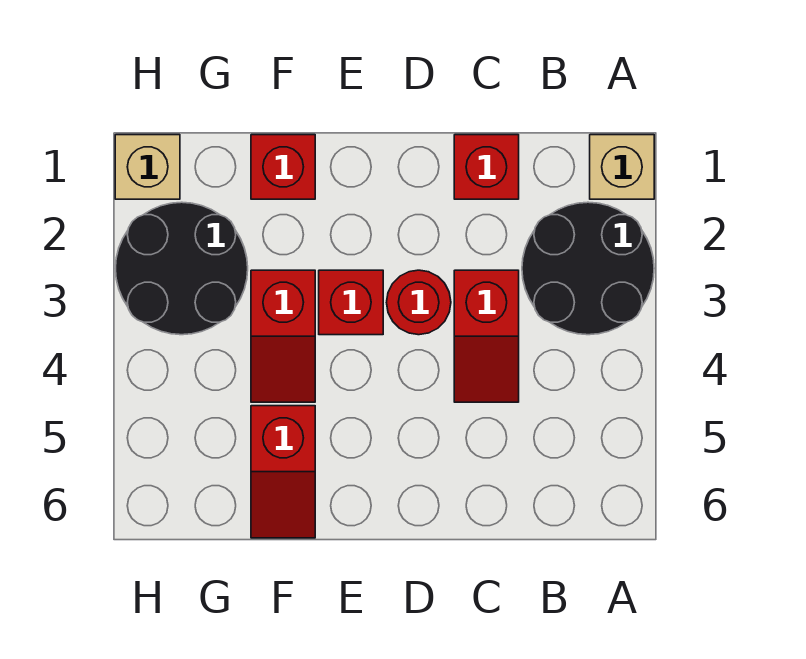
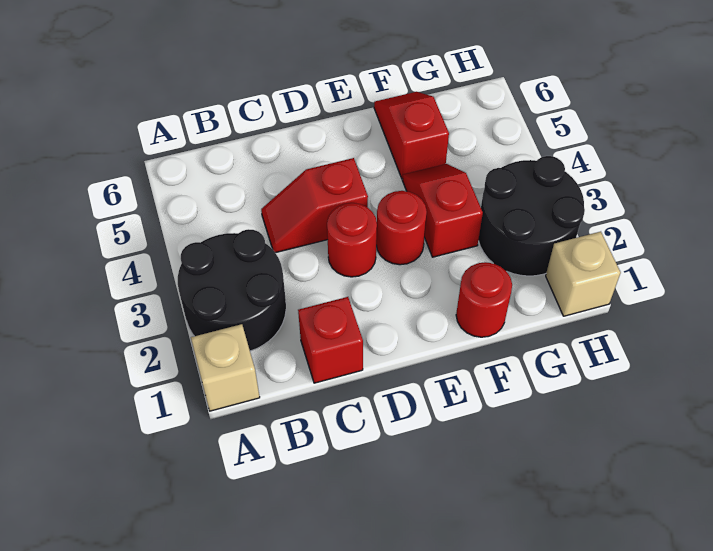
red slope C3:C4 level 1 top 3 -> red slope C4:D4 level 1 top D
red brick E3 level 1 -> red round brick E3 level 1
red brick F1 level 1 -> red round brick F1 level 1

